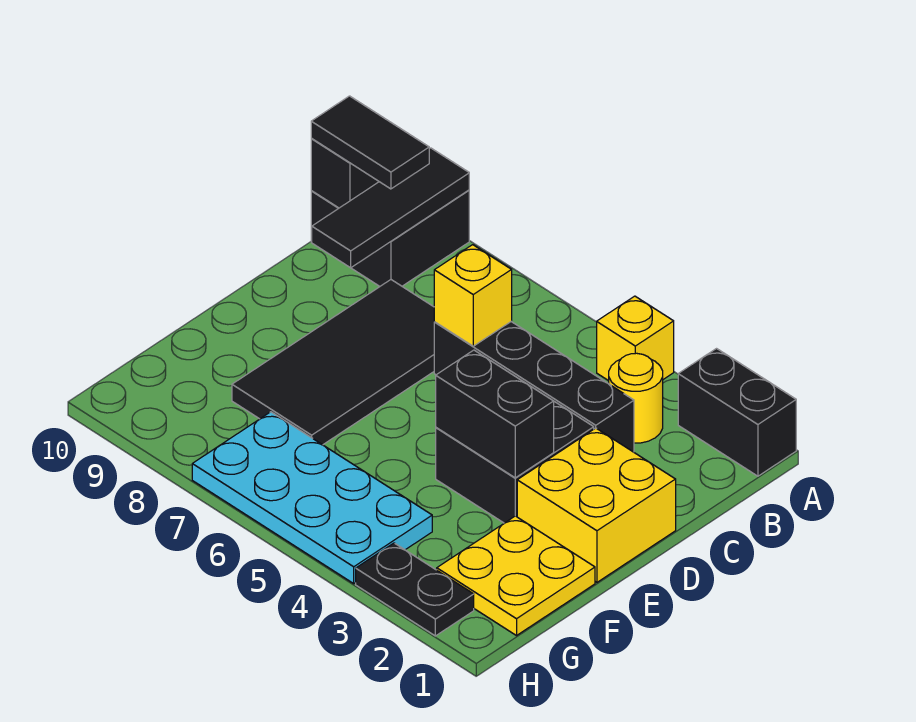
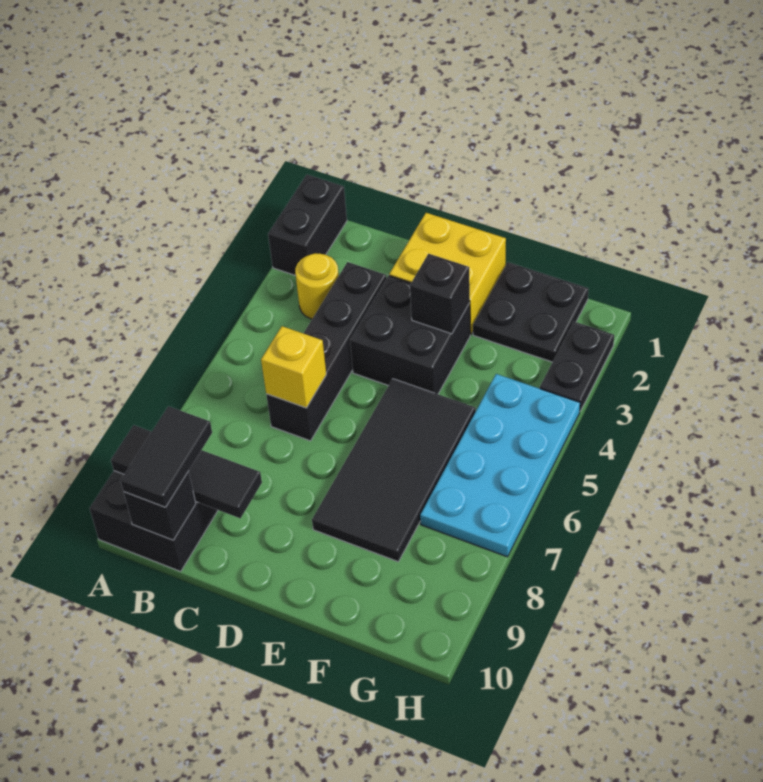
yellow brick A4 level 1 -> none
black tile C7:F8 level 1 -> black tile E5:F8 level 1
black brick E3:E4 level 2 -> black brick E3 level 2
yellow plate F1:G2 level 1 -> black plate F1:G2 level 1

